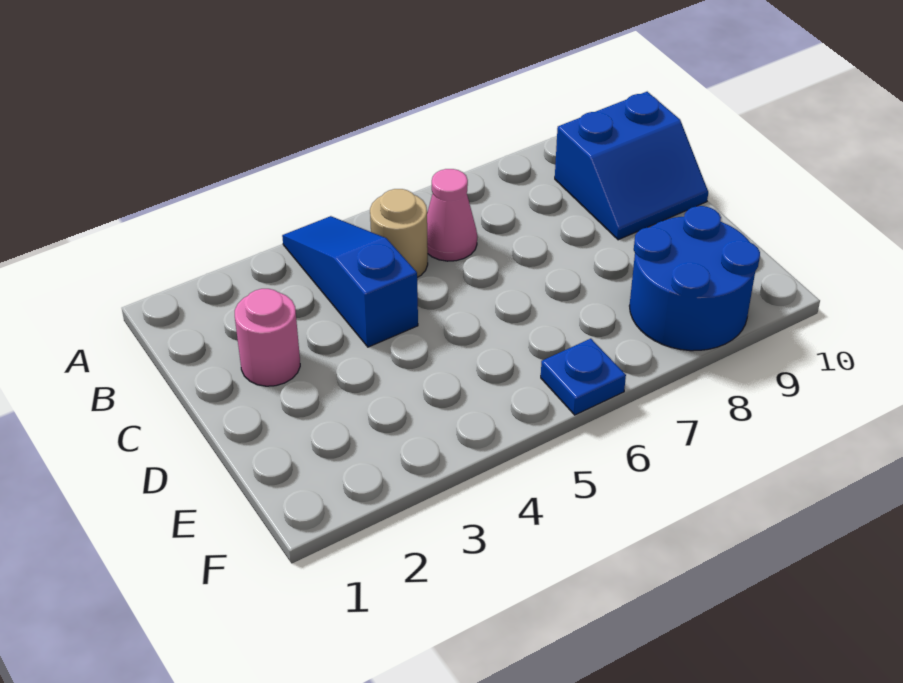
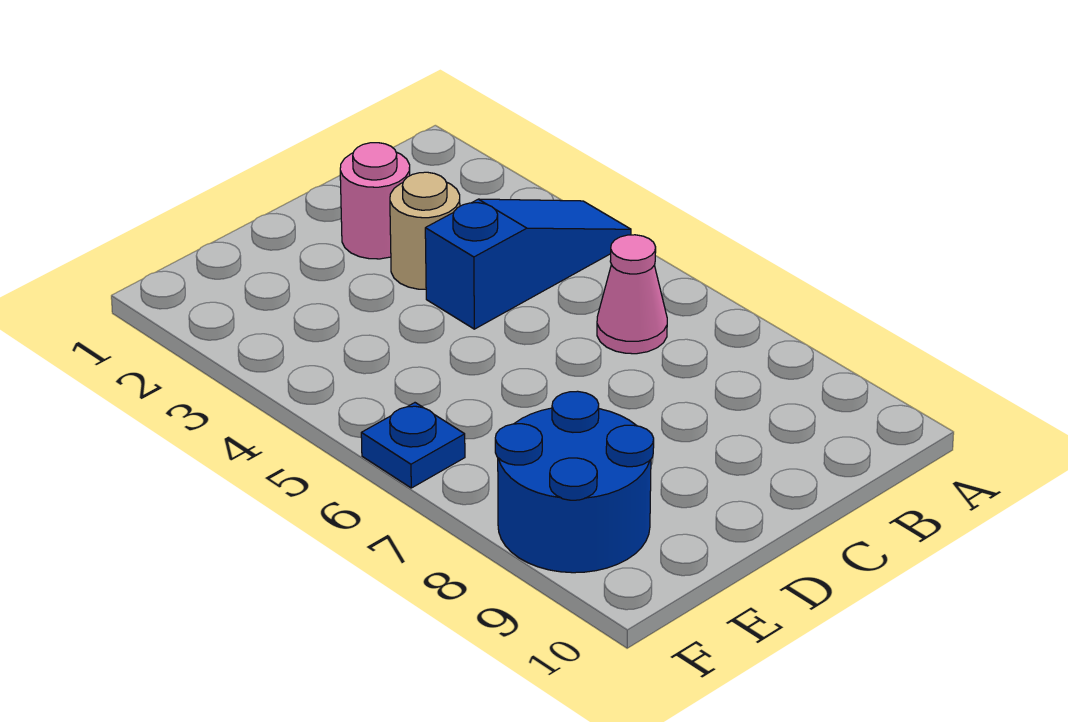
tan round brick B5 level 1 -> tan round brick C3 level 1
blue slope B9:C10 level 1 top B -> none

